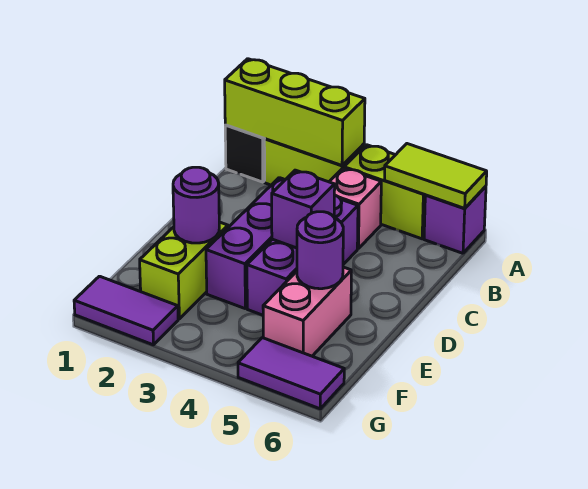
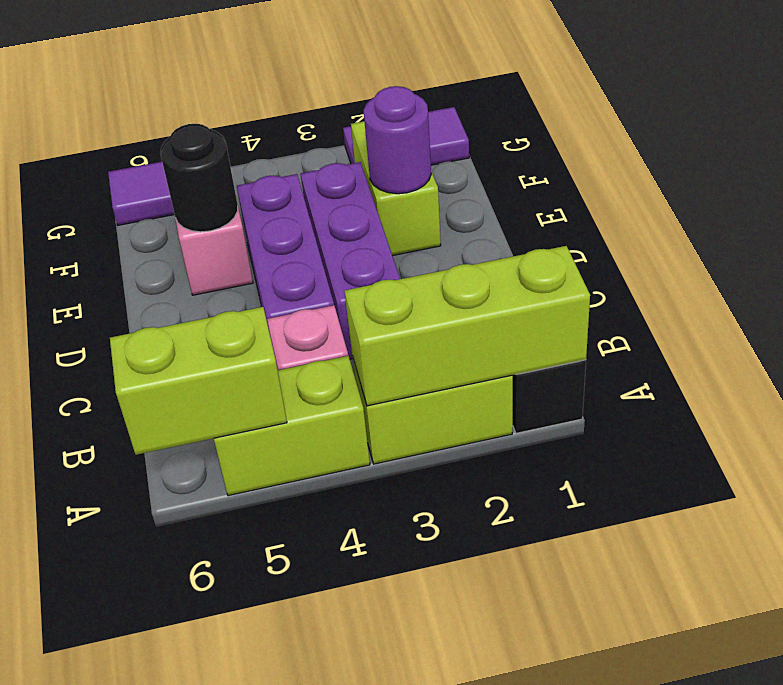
lime tile A5:A6 level 2 -> lime brick A5:A6 level 2
purple brick A6 level 1 -> none
purple brick D4 level 2 -> none
purple round brick E5 level 2 -> black round brick E5 level 2

